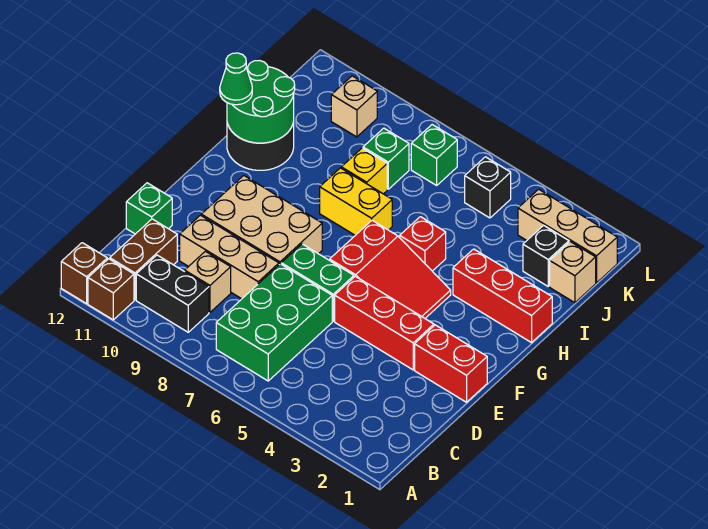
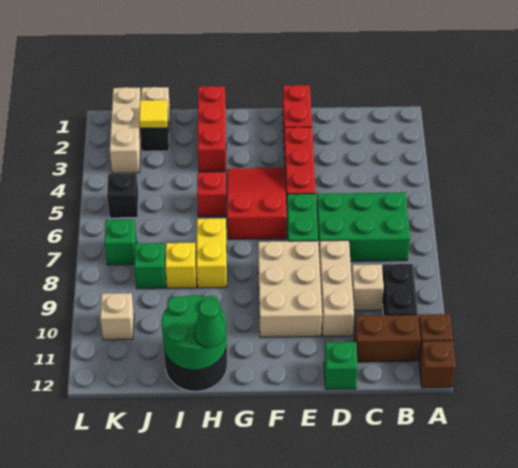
none -> yellow tile J2 level 2

